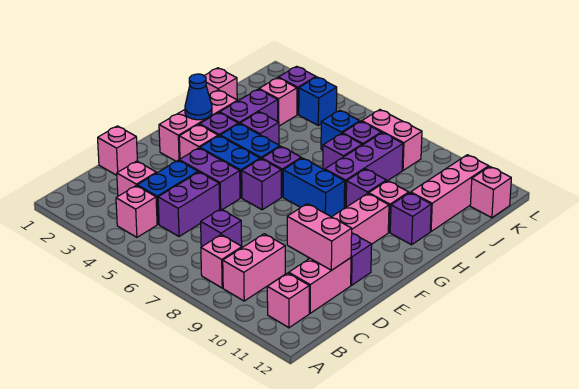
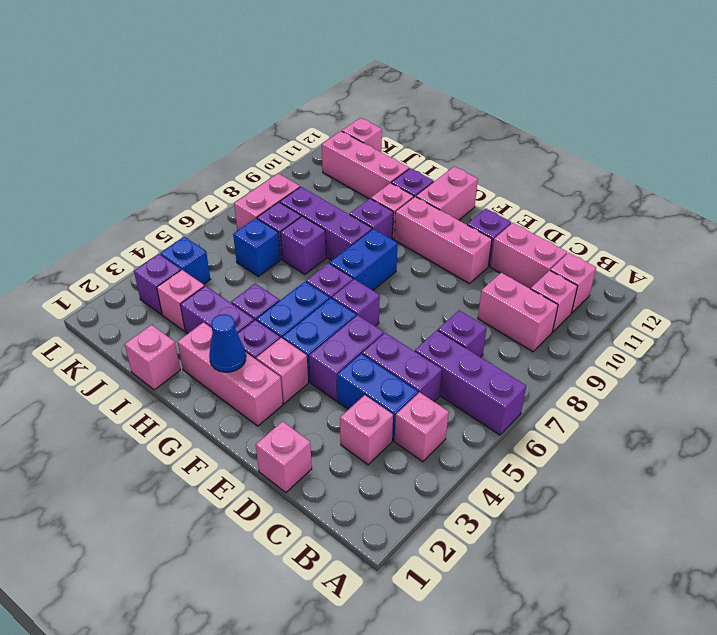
none -> purple brick A6:C6 level 1
pink brick B8 level 1 -> pink brick B10 level 1
pink brick D10:D11 level 2 -> pink brick G11:G12 level 1

